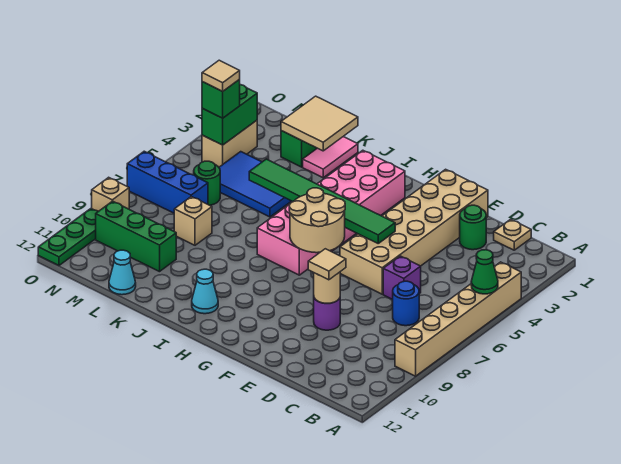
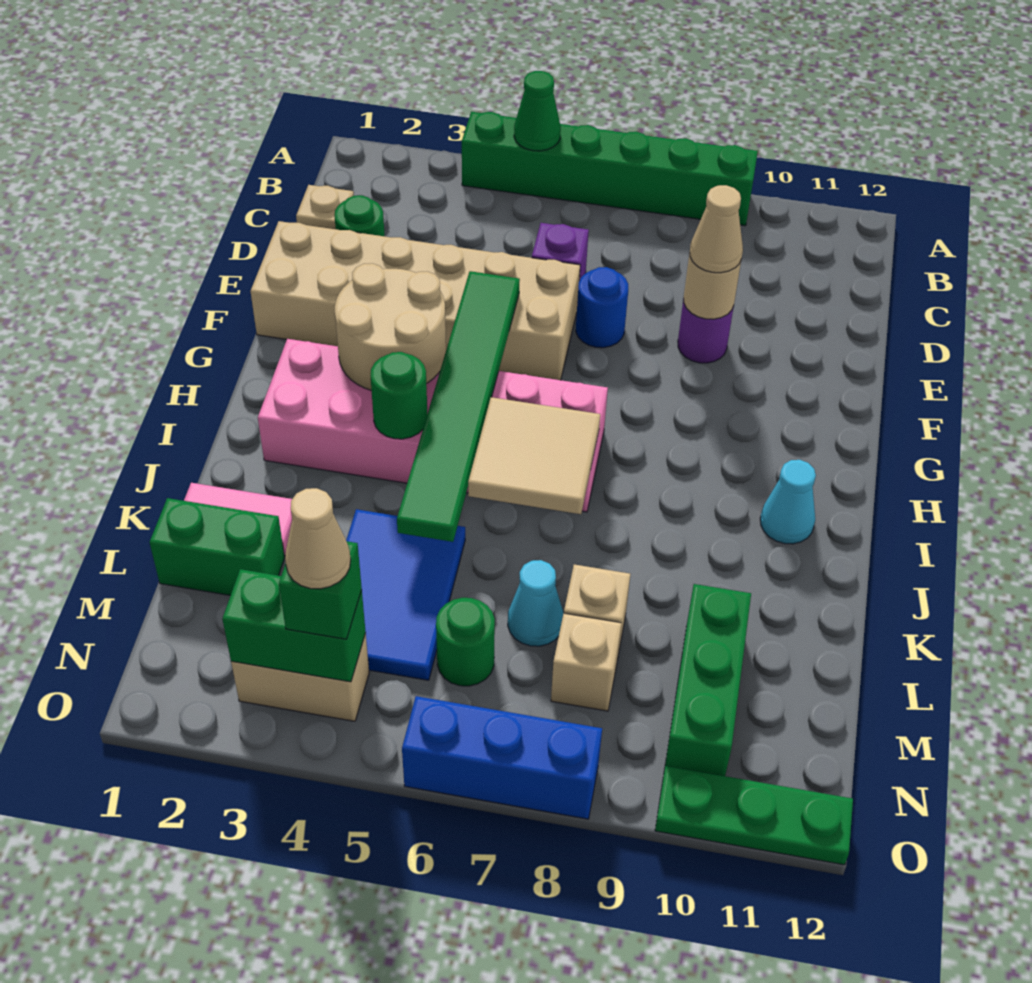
tan brick A4:A9 level 1 -> green brick A4:A9 level 1
blue round brick C7 level 1 -> blue round brick E7 level 1
tan tile E9 level 3 -> tan cone E9 level 3
tan round brick G6:H7 level 2 -> tan round brick G3:H4 level 2
none -> green round brick I4 level 2
tan tile K1:L2 level 2 -> tan tile I6:J7 level 2
cyan cone L12 level 1 -> cyan cone L7 level 1
blue brick M7:O7 level 1 -> blue brick O6:O8 level 1
tan tile N4 level 4 -> tan cone N4 level 4
tan brick O9 level 1 -> tan brick M8 level 1

